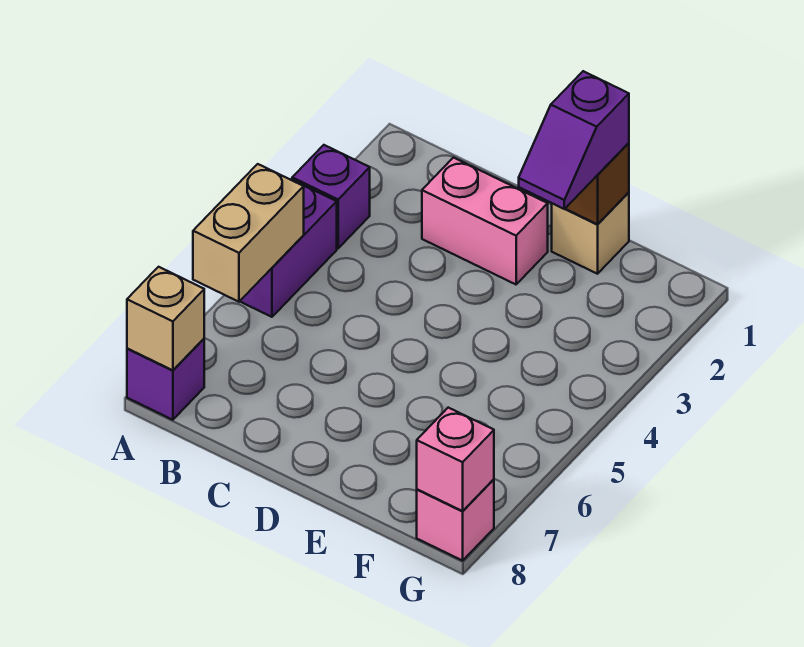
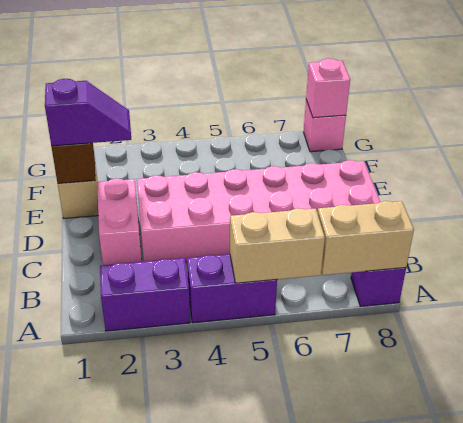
purple brick A3 level 1 -> purple brick A2:A3 level 1
tan brick A8 level 2 -> tan brick A7:A8 level 2
none -> pink brick C3:D8 level 1

